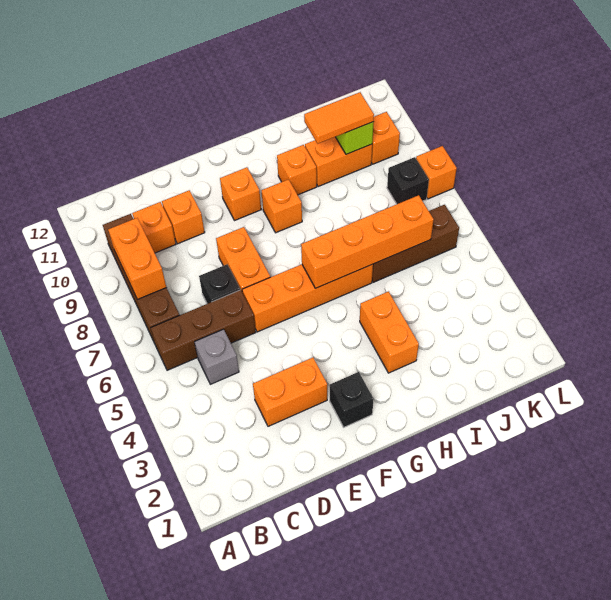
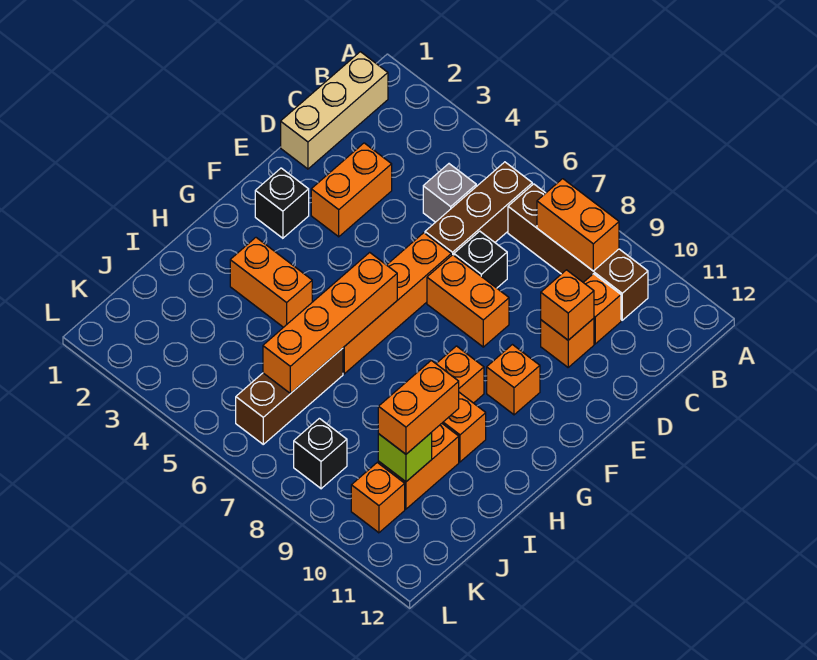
none -> tan brick B1:D1 level 1
orange tile I10:J10 level 3 -> orange brick I10:J10 level 3
orange brick L8 level 1 -> orange brick D10 level 2

